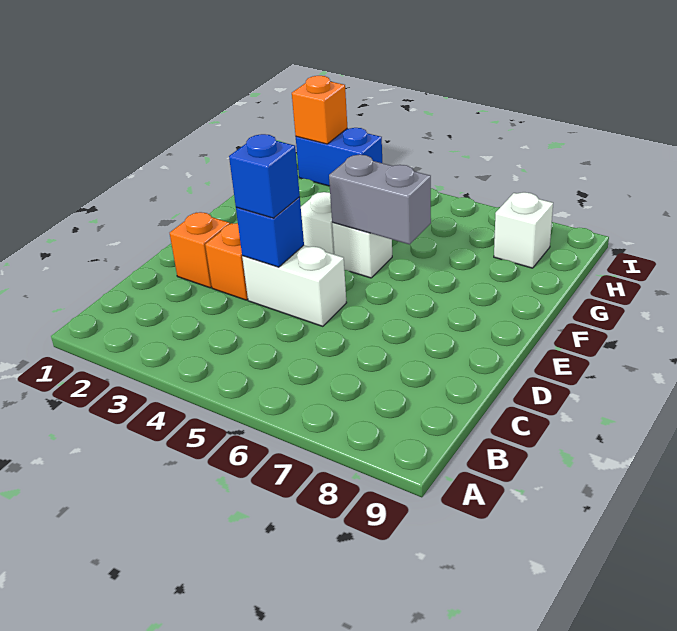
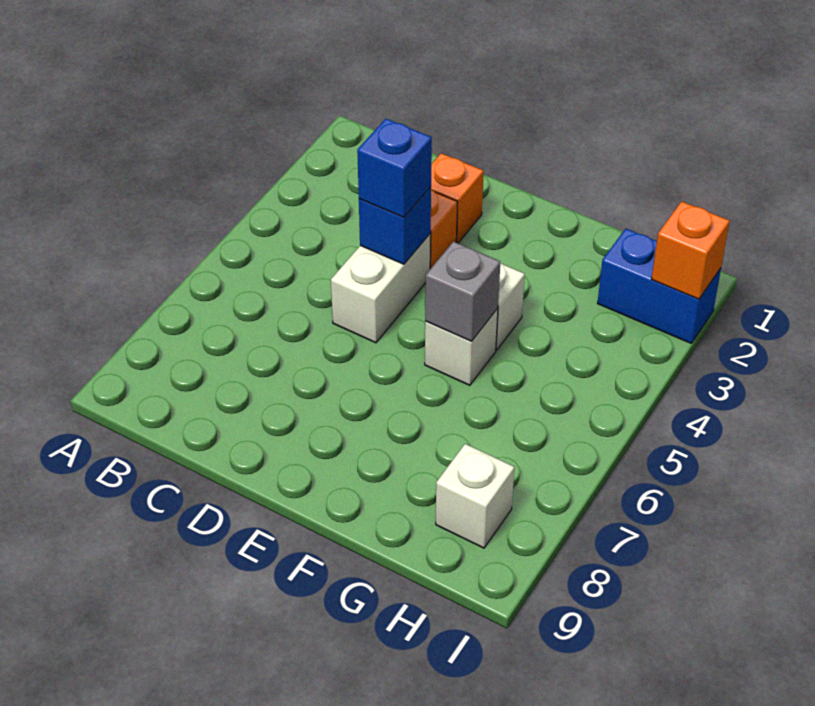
grey brick F5:F6 level 2 -> grey brick F5 level 2
blue brick I2:I3 level 1 -> blue brick H2:I2 level 1

